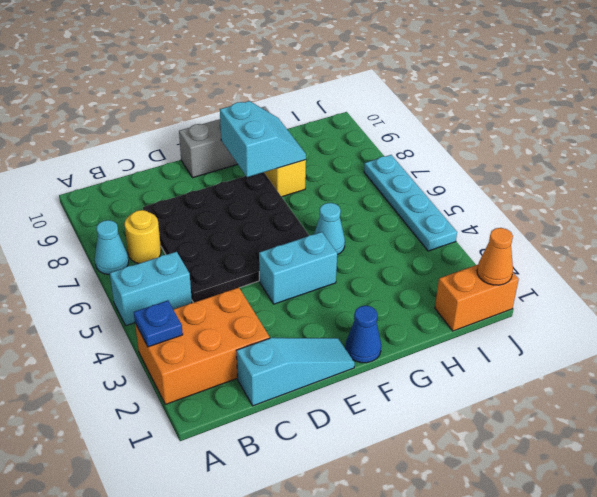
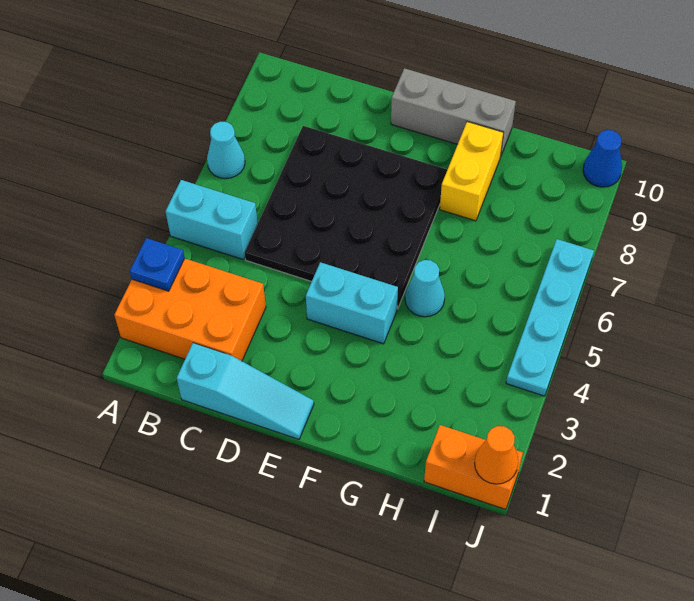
yellow round brick B7 level 1 -> none
blue cone F1 level 1 -> blue cone J10 level 1
cyan slope F8:G9 level 2 top F -> none

